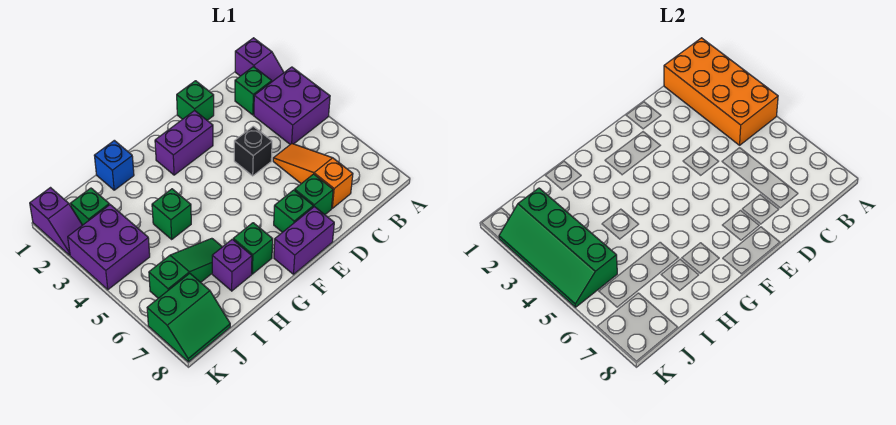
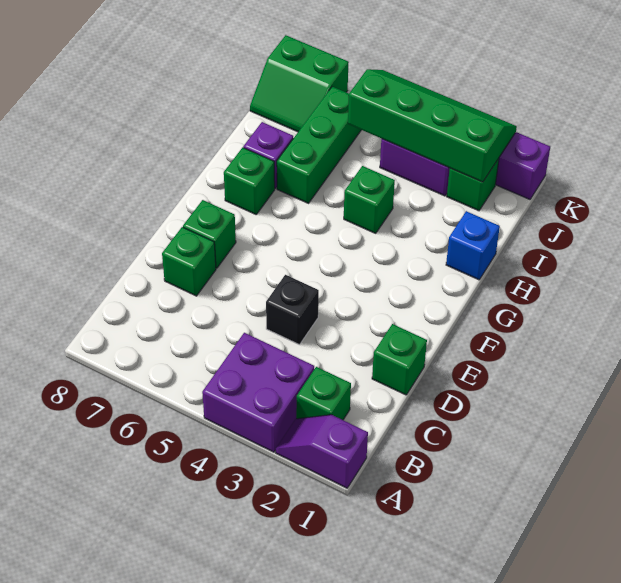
orange brick A1:B4 level 2 -> none
orange slope C5:C7 level 1 top 7 -> none
purple brick E2:F2 level 1 -> none
purple brick E8:F8 level 1 -> none
green slope H6:J6 level 1 top J -> green brick H6:J6 level 1
green slope J7:K8 level 1 top 7 -> green slope J7:K8 level 1 top K

